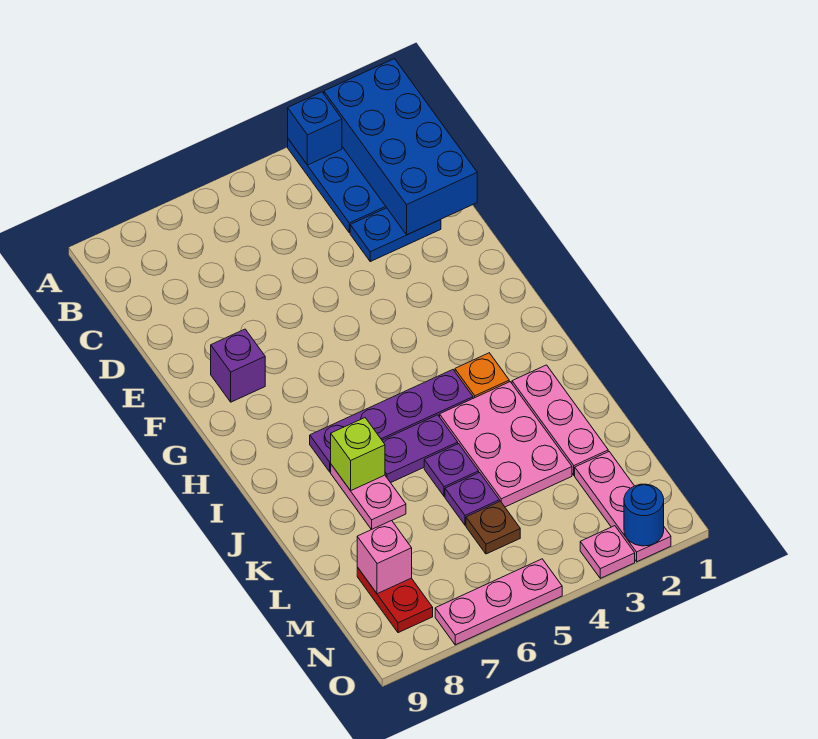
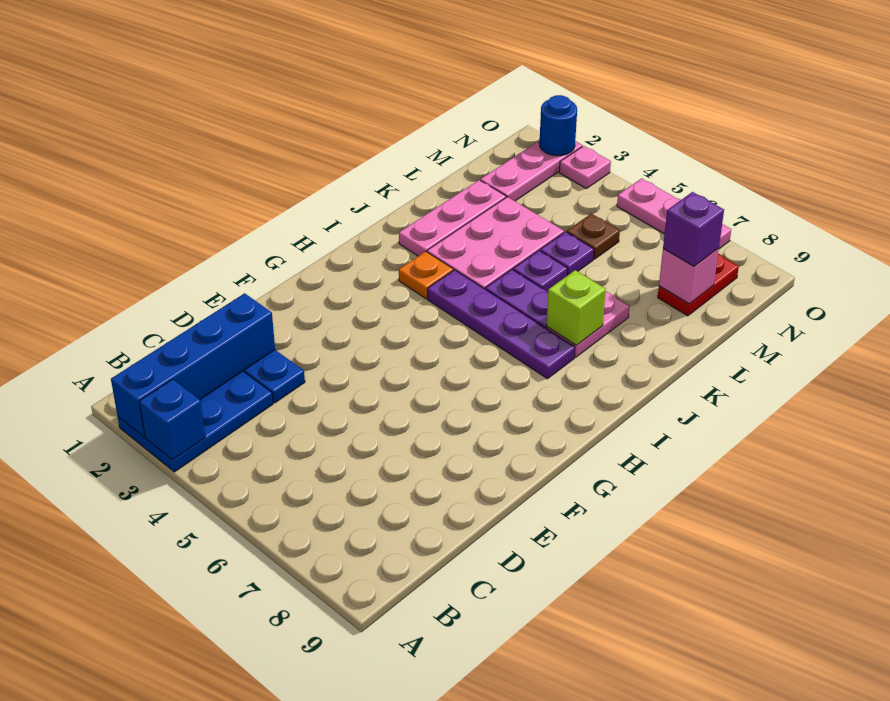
blue brick A1:D2 level 2 -> blue brick A2:D2 level 2
purple brick F8 level 1 -> purple brick M8 level 3

